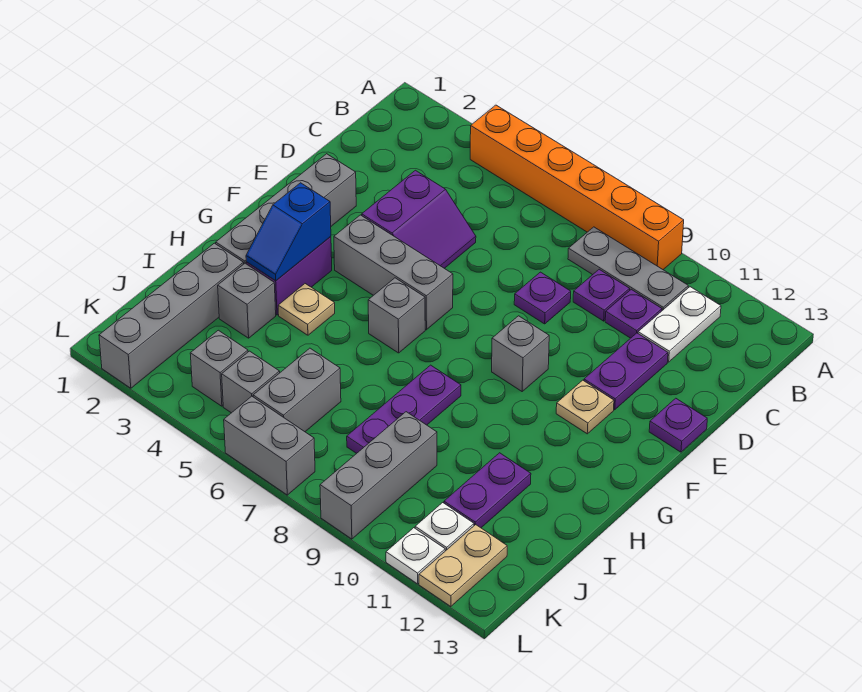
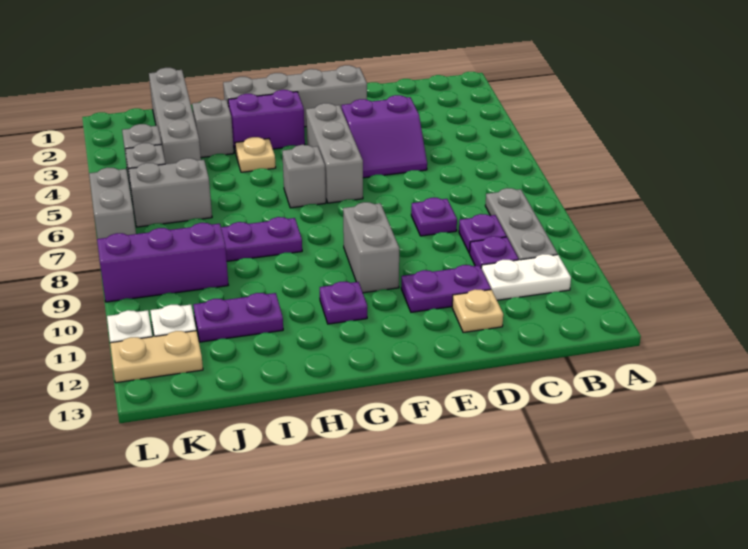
orange brick A4:A9 level 1 -> none
purple plate E13 level 1 -> purple plate G11 level 1
grey brick F9 level 1 -> grey brick F9:F10 level 1
tan plate F11 level 1 -> tan plate D12 level 1
blue slope G3:H3 level 2 top G -> none
grey brick I2:L2 level 1 -> grey brick J1:J4 level 1
grey brick J9:L9 level 1 -> purple brick J9:L9 level 1

